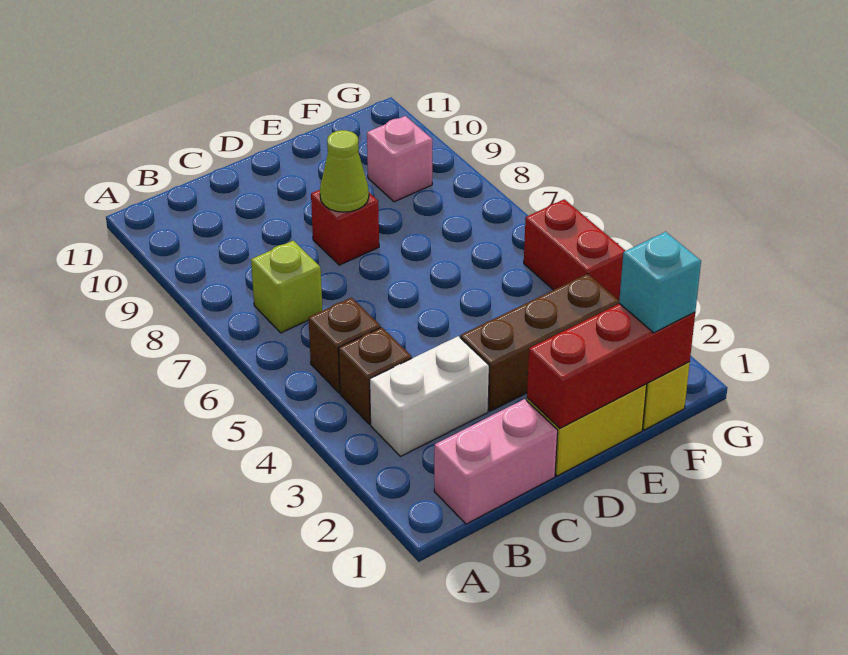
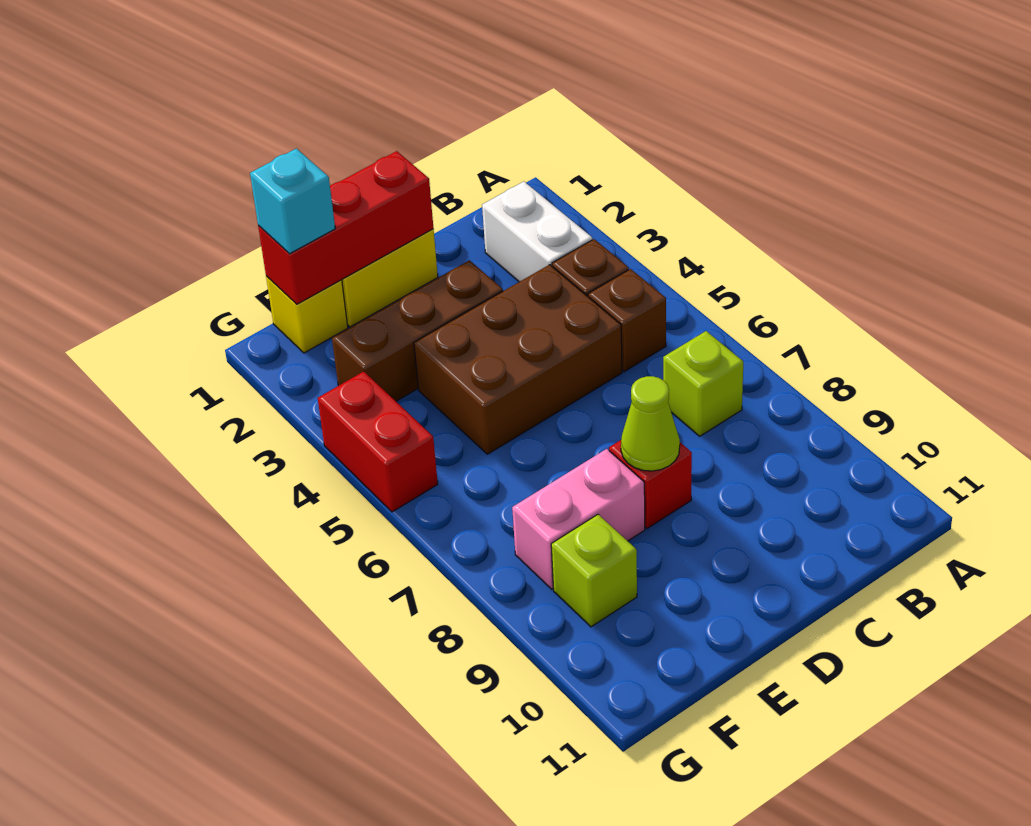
pink brick B1:C1 level 1 -> pink brick E8:F8 level 1
white brick B3:C3 level 1 -> white brick B2:B3 level 1
none -> brown brick C4:E5 level 1
pink brick F9 level 1 -> lime brick F9 level 1

